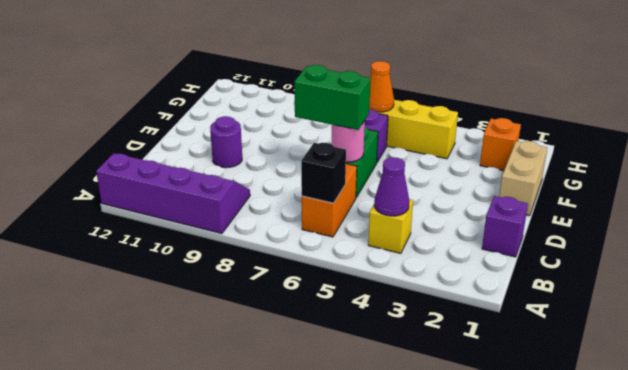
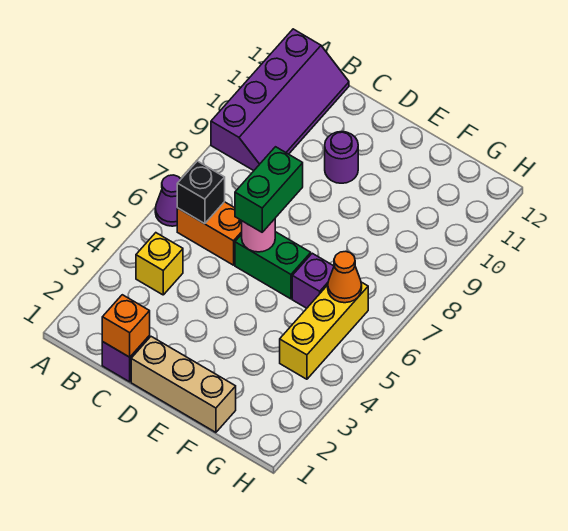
purple cone B4 level 2 -> purple cone A6 level 1
tan brick E1:F1 level 1 -> tan brick D1:F1 level 1
orange brick G2 level 1 -> orange brick C1 level 2

